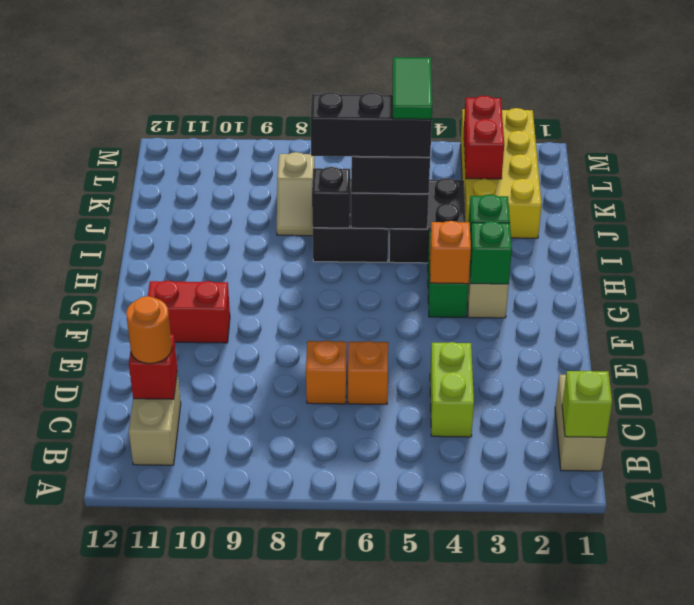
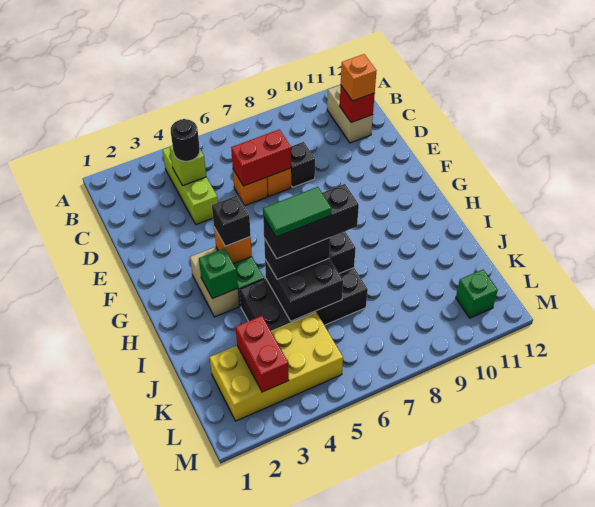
tan brick B1:C1 level 1 -> none
lime brick B1 level 2 -> lime brick C4 level 2
lime brick C4:D4 level 1 -> lime brick B4:D4 level 1
none -> black round brick C4 level 3
orange round brick C11 level 3 -> orange brick C11 level 3
none -> black brick D8 level 1
red brick F10:F11 level 1 -> red brick D6:D7 level 2
green brick G3 level 2 -> green brick L11 level 1
none -> black brick G4 level 3
green tile I5:J5 level 5 -> green tile I5:I6 level 5
yellow brick J2:M3 level 1 -> yellow brick K2:L5 level 1
tan slope J8:K8 level 1 top K -> none

